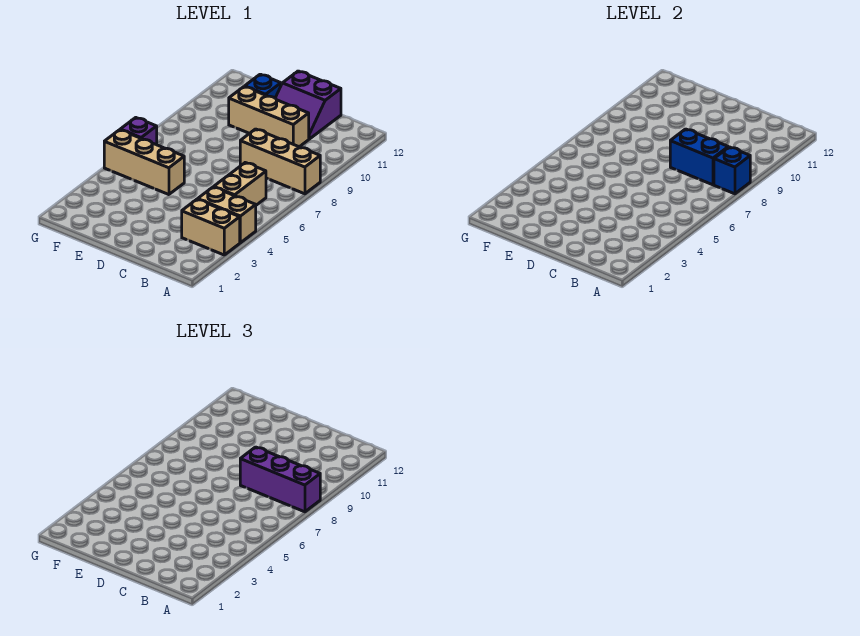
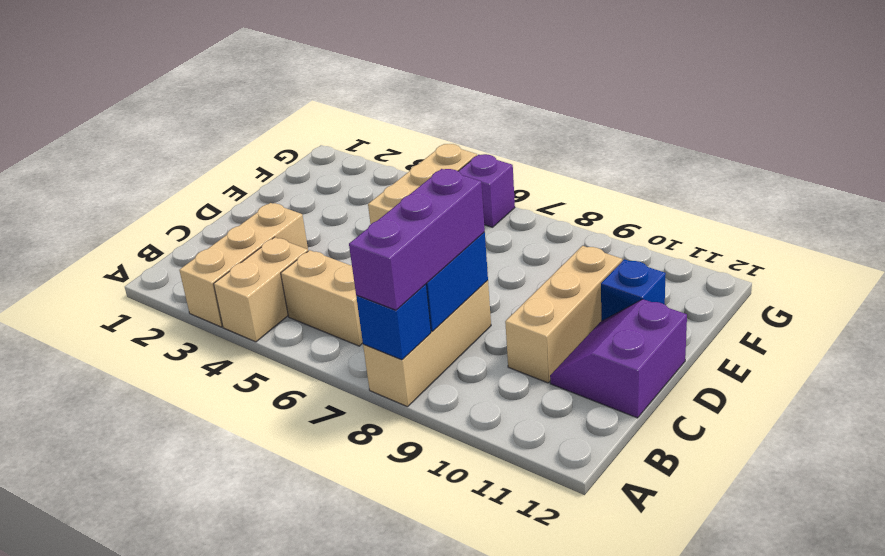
tan brick A3:B3 level 1 -> tan brick A3:C3 level 1

